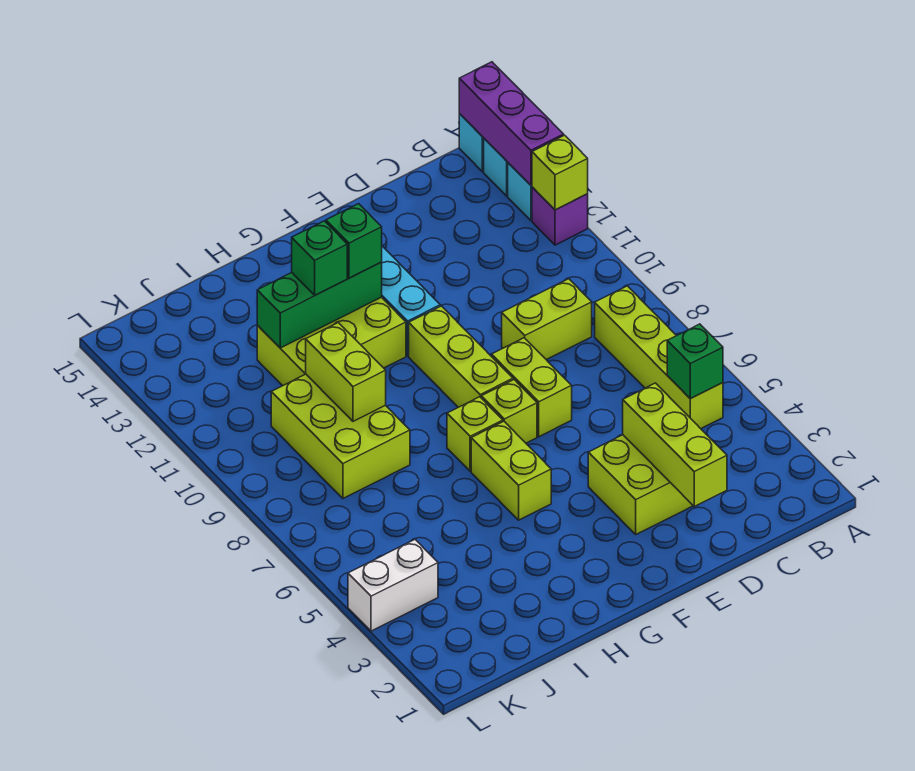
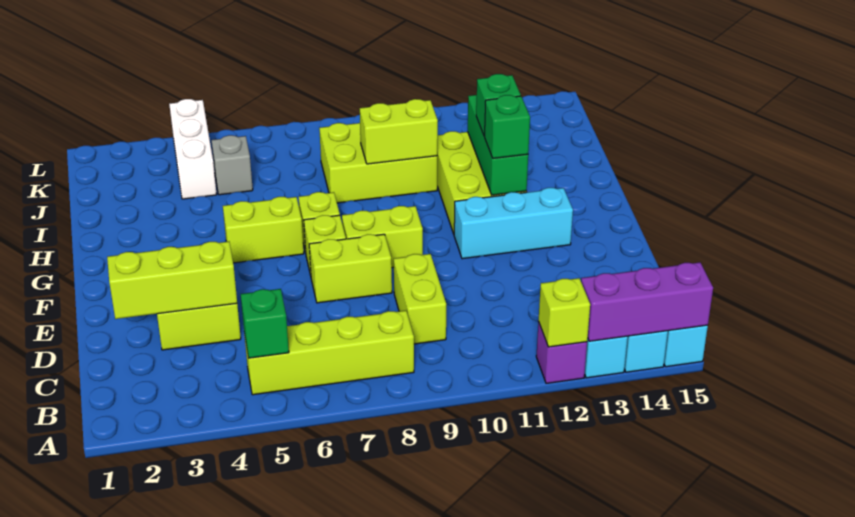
lime brick F8:F10 level 1 -> lime brick F8:F9 level 1
none -> grey brick J5 level 1
white brick K4:L4 level 1 -> white brick J4:L4 level 1

